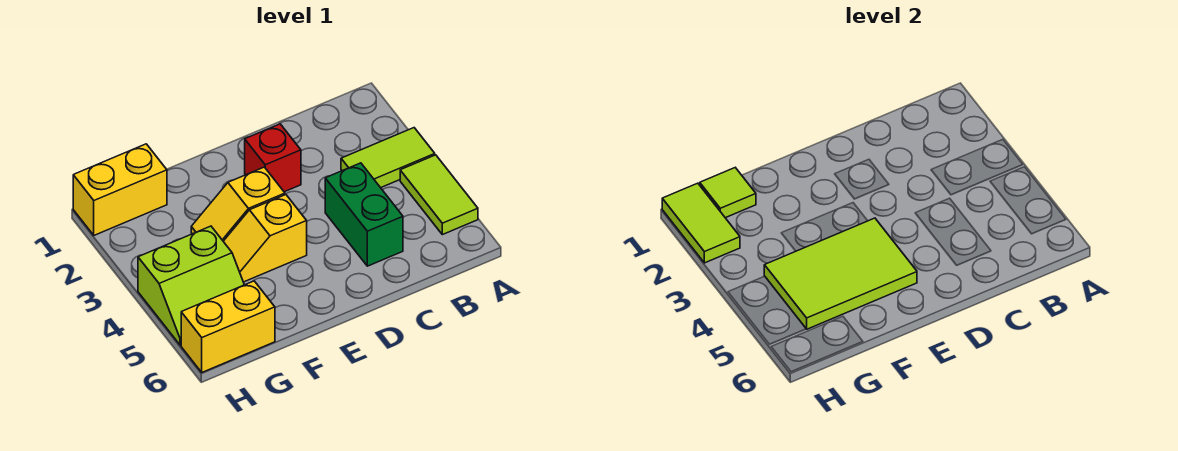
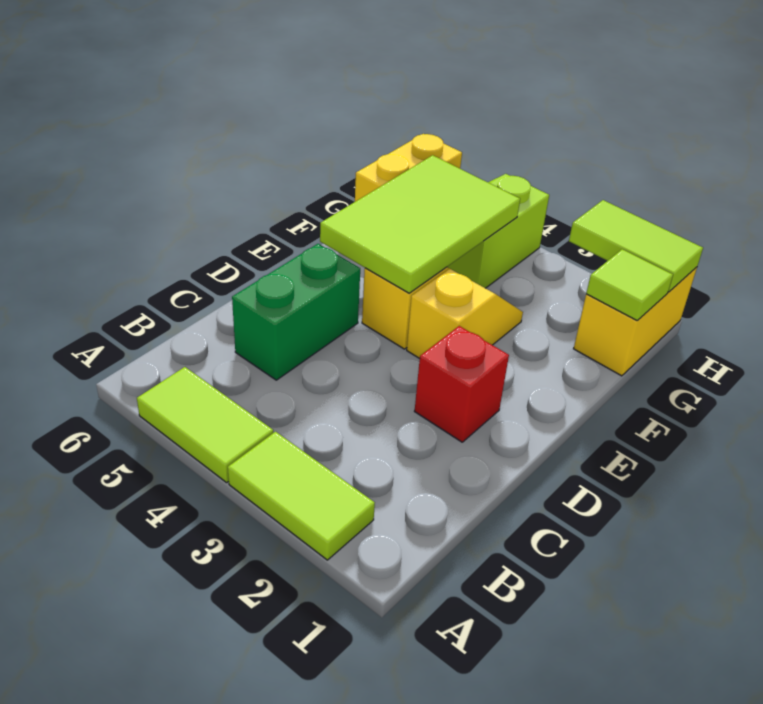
lime tile A3:B3 level 1 -> lime tile A2:A3 level 1
green brick C4:C5 level 1 -> green brick C5:D5 level 1

